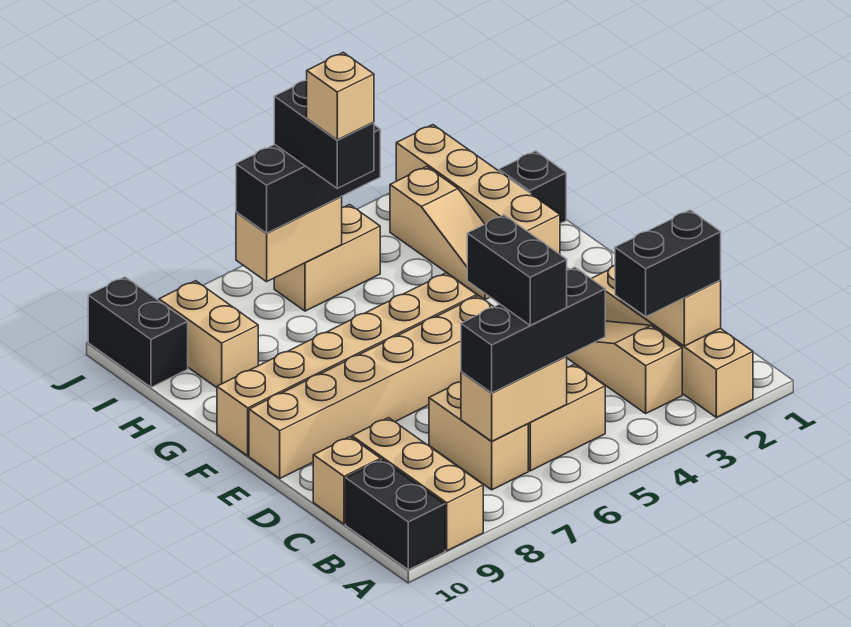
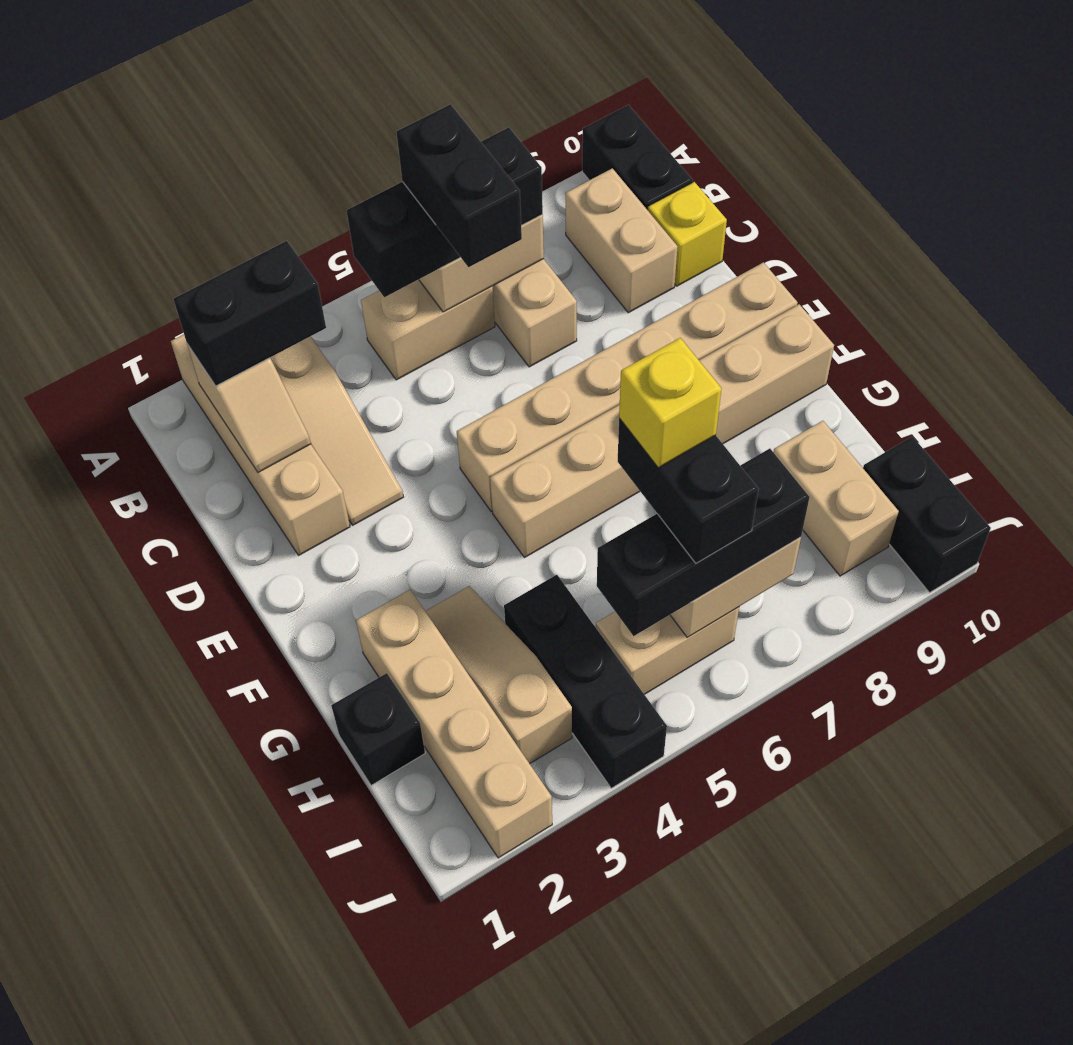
tan brick A9:C9 level 1 -> tan brick B9:C9 level 1
tan brick C10 level 1 -> yellow brick C10 level 1
none -> black brick H4:J4 level 1
tan brick H6 level 5 -> yellow brick H6 level 5

